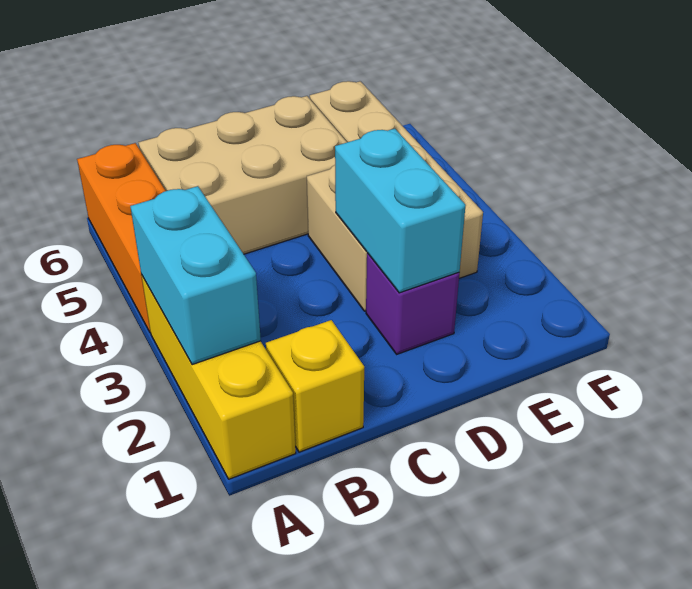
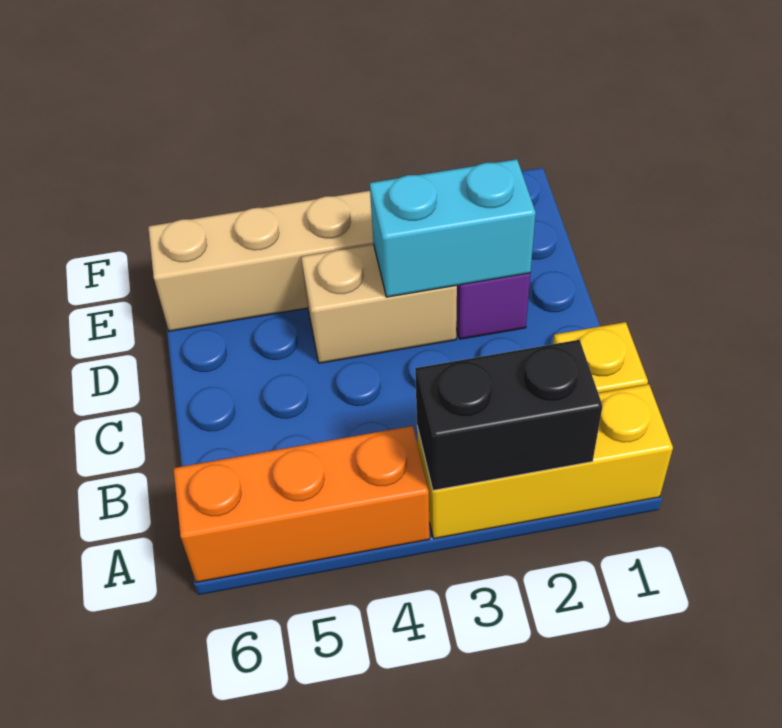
cyan brick A2:A3 level 2 -> black brick A2:A3 level 2
tan brick B5:D6 level 1 -> none

